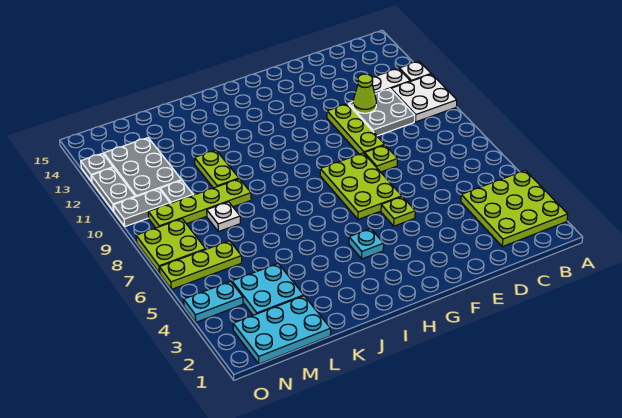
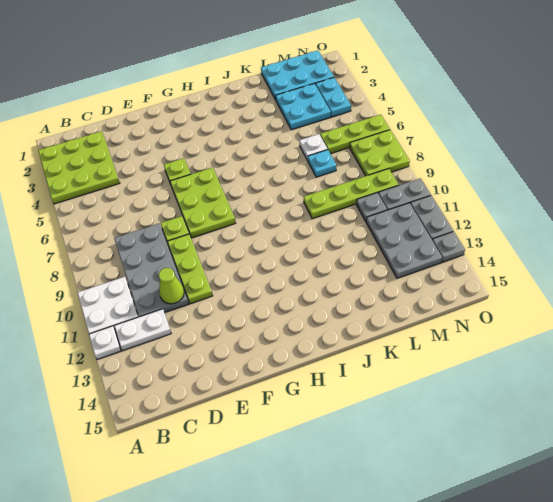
grey plate C10:D11 level 1 -> grey plate C8:D11 level 1
cyan plate H4 level 1 -> cyan plate L7 level 1
lime plate K10:K11 level 1 -> none
white plate L8 level 1 -> white plate L6 level 1
cyan plate N4:O4 level 1 -> cyan plate N3:N4 level 1

